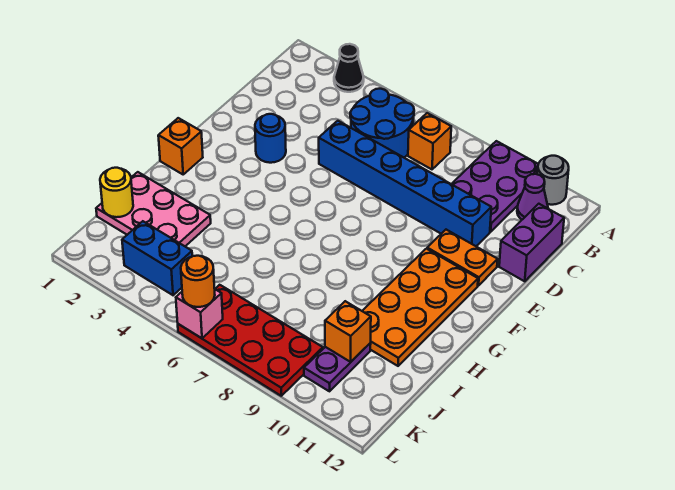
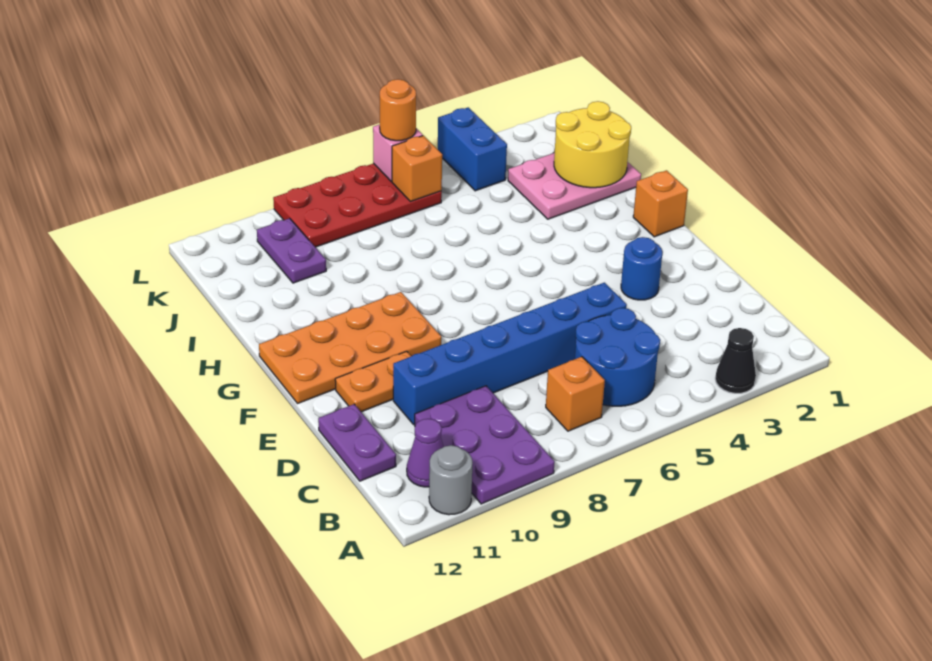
purple brick C12:D12 level 1 -> purple plate C12:D12 level 1
orange plate F10:I11 level 1 -> orange plate F9:G12 level 1
yellow round brick J1 level 2 -> yellow round brick I1:J2 level 2
orange brick J10 level 2 -> orange brick K6 level 2
blue brick K3:K4 level 1 -> blue brick K4:L4 level 1

